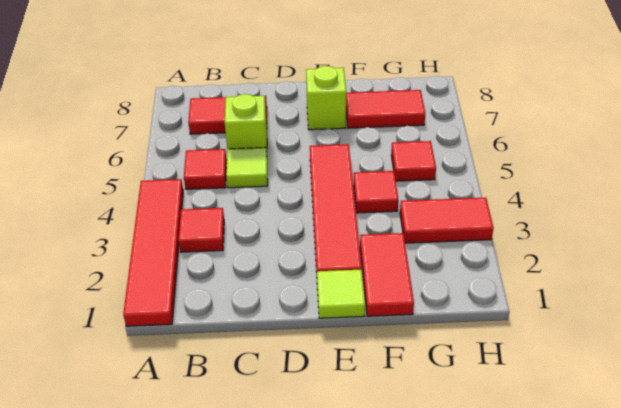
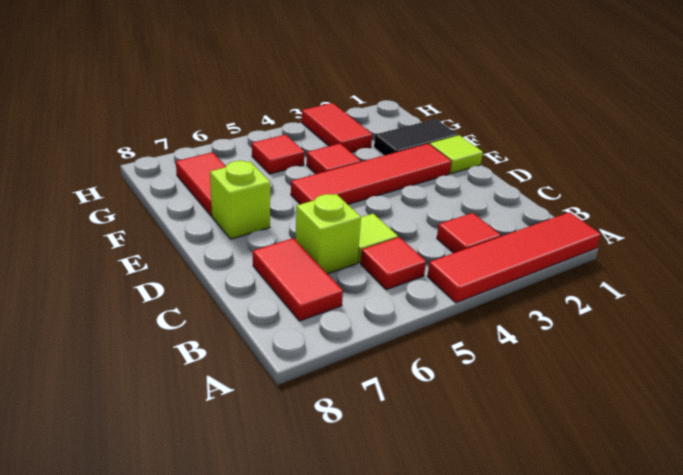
red tile F1:F2 level 1 -> black tile F1:F2 level 1

